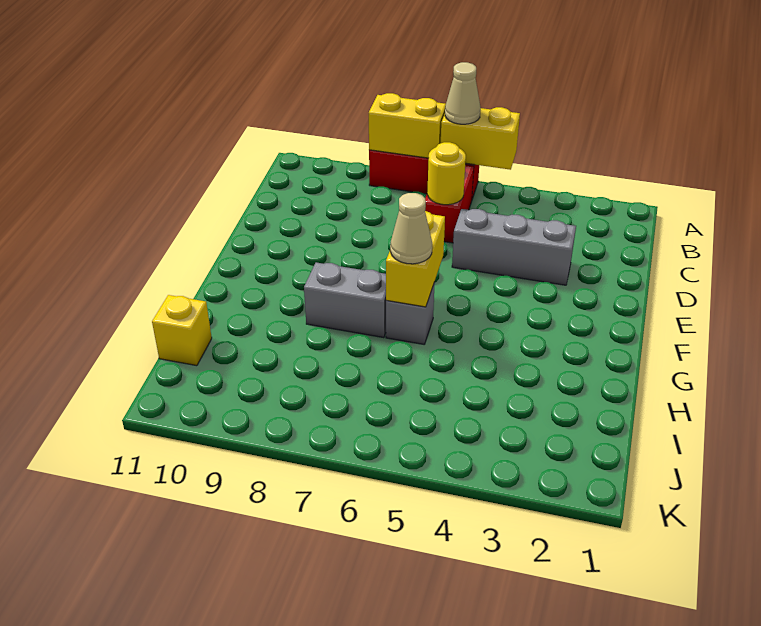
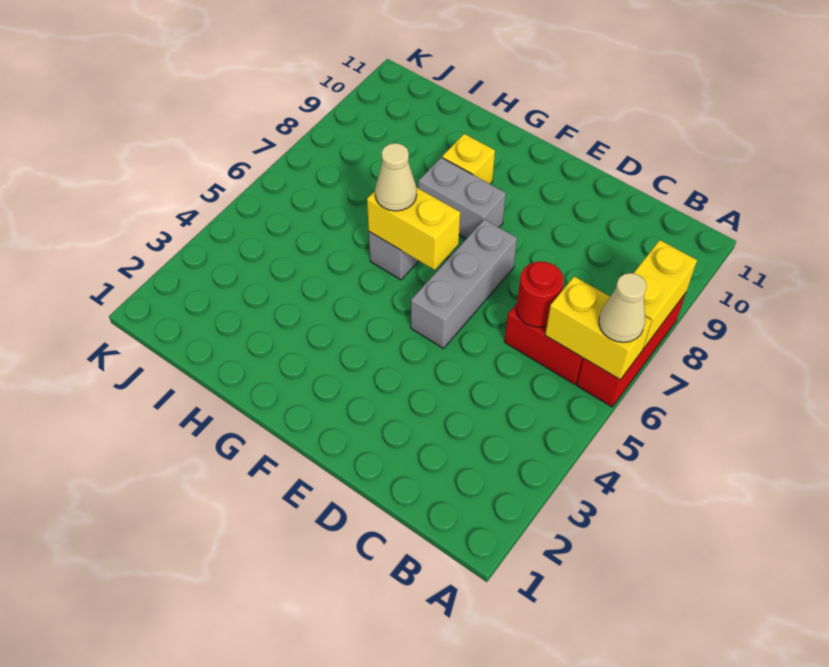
yellow brick A5:A6 level 2 -> yellow brick A6:B6 level 2
yellow round brick C6 level 2 -> red round brick C6 level 2
grey brick D3:D5 level 1 -> grey brick E5:E7 level 1
grey brick G7:G8 level 1 -> grey brick F8:G8 level 1
yellow brick I11 level 1 -> yellow brick G9 level 1

